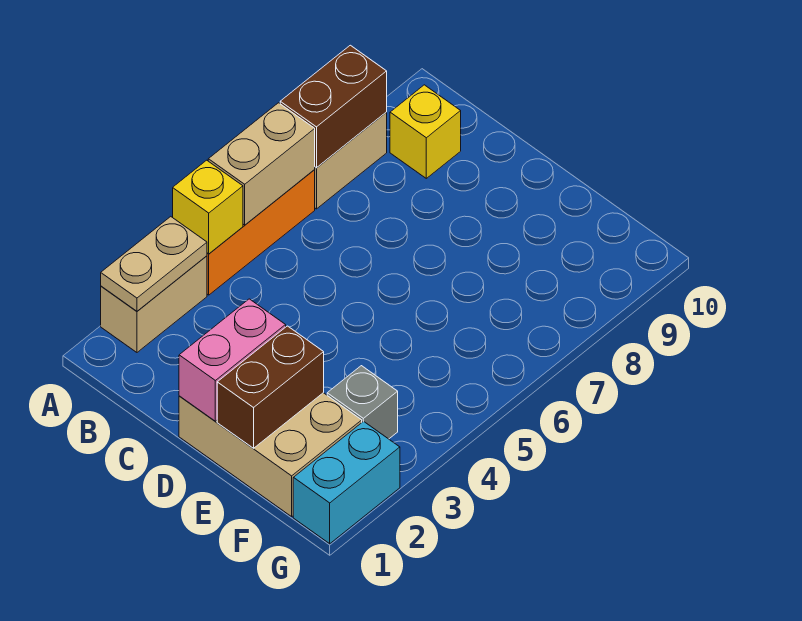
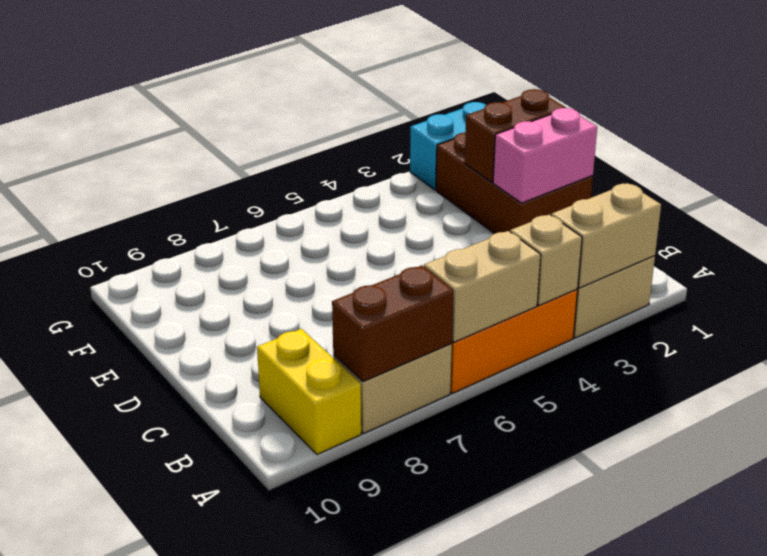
tan plate A2:A3 level 2 -> tan brick A2:A3 level 2
yellow brick A4 level 2 -> tan brick A4 level 2
yellow brick B9 level 1 -> yellow brick A9:B9 level 1
tan brick D1:F2 level 1 -> brown brick D1:F2 level 1
grey brick F3 level 1 -> none

